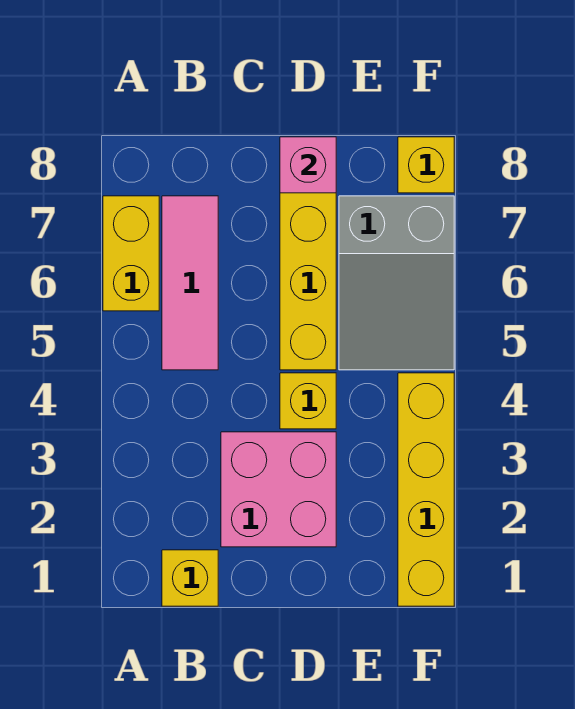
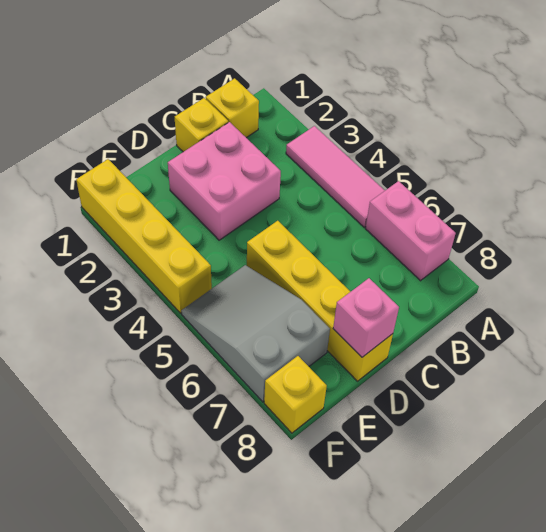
yellow brick A6:A7 level 1 -> pink brick A6:A7 level 1
pink tile B5:B7 level 1 -> pink tile A3:A5 level 1
yellow brick D4 level 1 -> yellow brick C1 level 1

